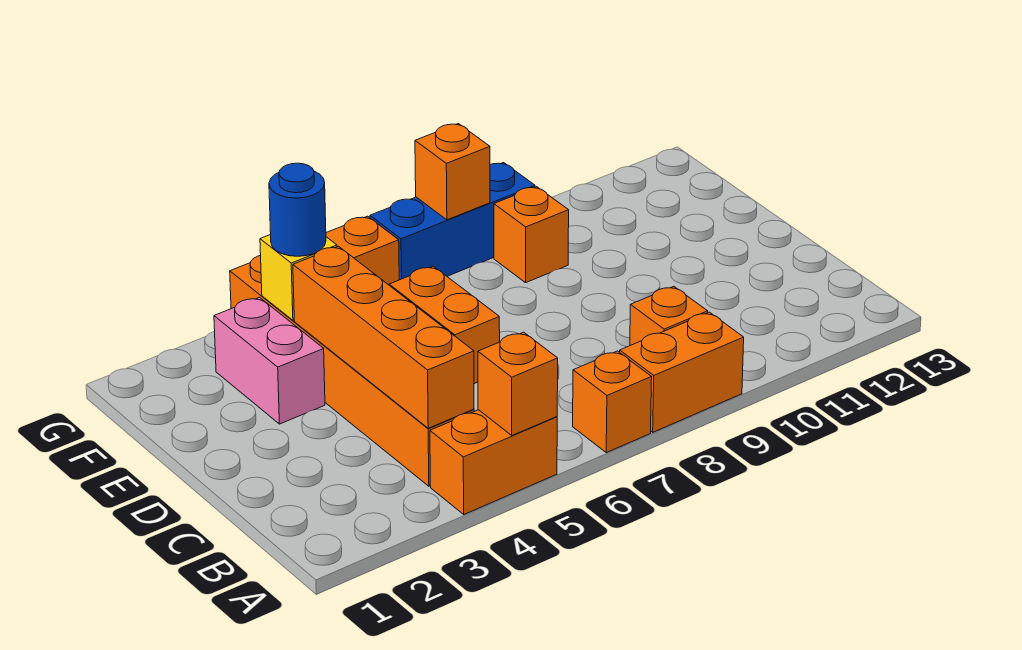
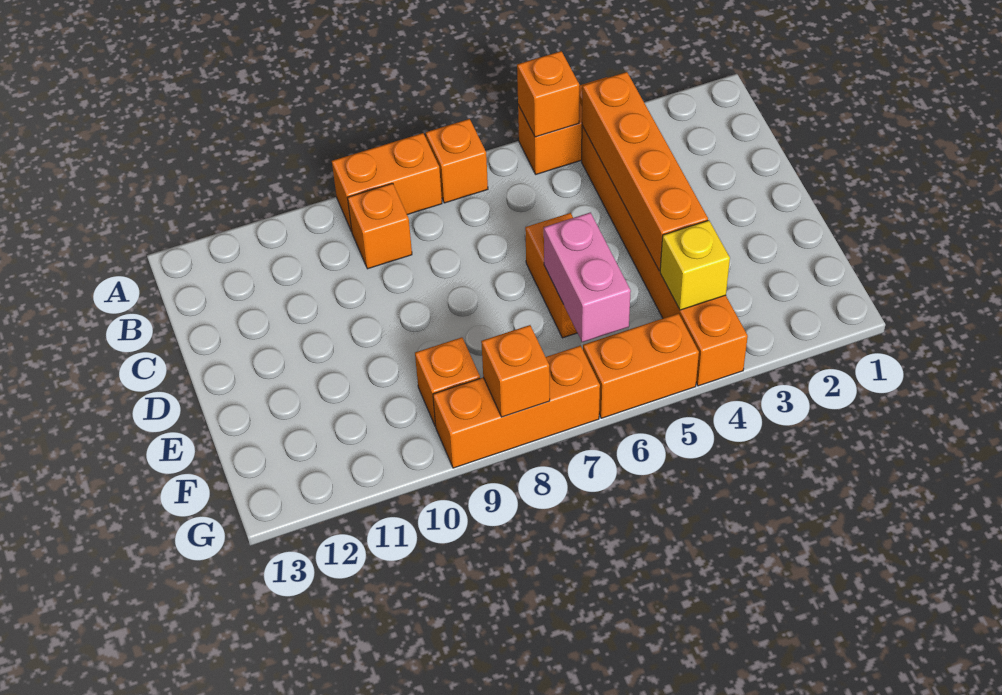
pink brick E3:F3 level 1 -> pink brick E6:F6 level 2
blue round brick F4 level 3 -> none
blue brick G7:G9 level 1 -> orange brick G7:G9 level 1

